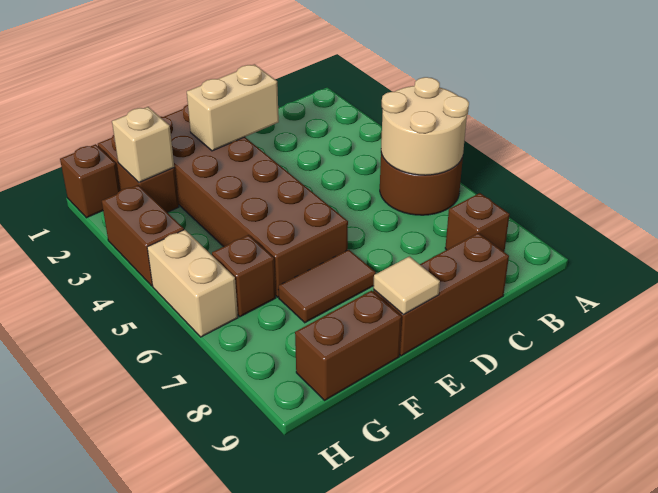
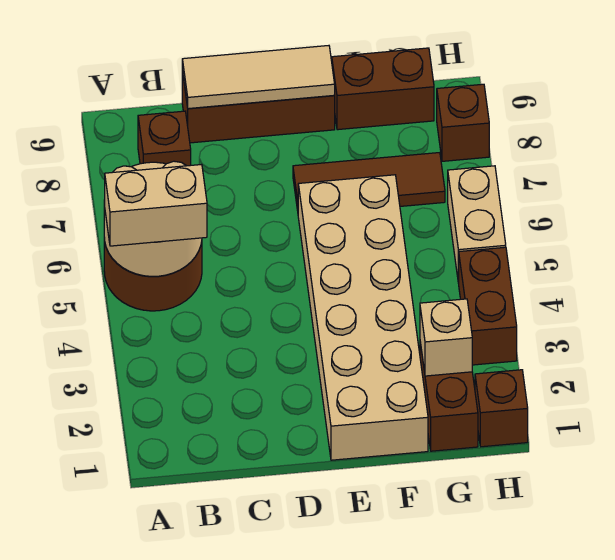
tan brick D2:E2 level 2 -> tan brick A5:B5 level 3
brown brick E1:F6 level 1 -> tan brick E1:F6 level 1
brown tile E7:F7 level 1 -> brown tile E7:G7 level 1
tan tile E9 level 2 -> tan tile C9:E9 level 2
brown brick G6 level 1 -> brown brick H8 level 1

